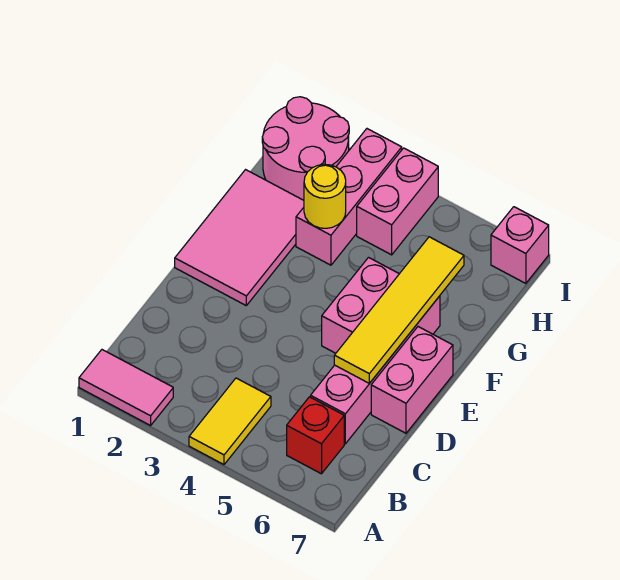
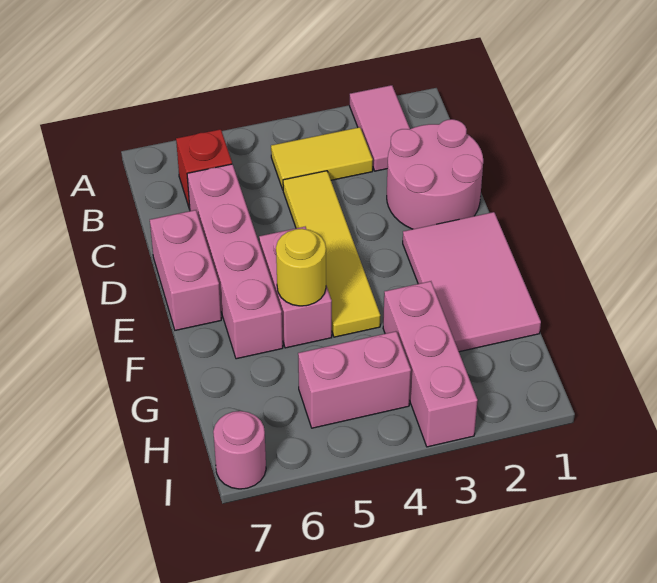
pink tile A1:A2 level 1 -> pink tile A2:B2 level 1
yellow tile A4:B4 level 1 -> yellow tile B3:B4 level 1
yellow tile D6:G6 level 2 -> yellow tile C4:F4 level 1
yellow round brick G3 level 2 -> yellow round brick F5 level 2
pink round brick H1:I2 level 1 -> pink round brick C1:D2 level 1
pink brick H4:I4 level 1 -> pink brick H4:H5 level 1
pink brick I7 level 1 -> pink round brick I7 level 1

